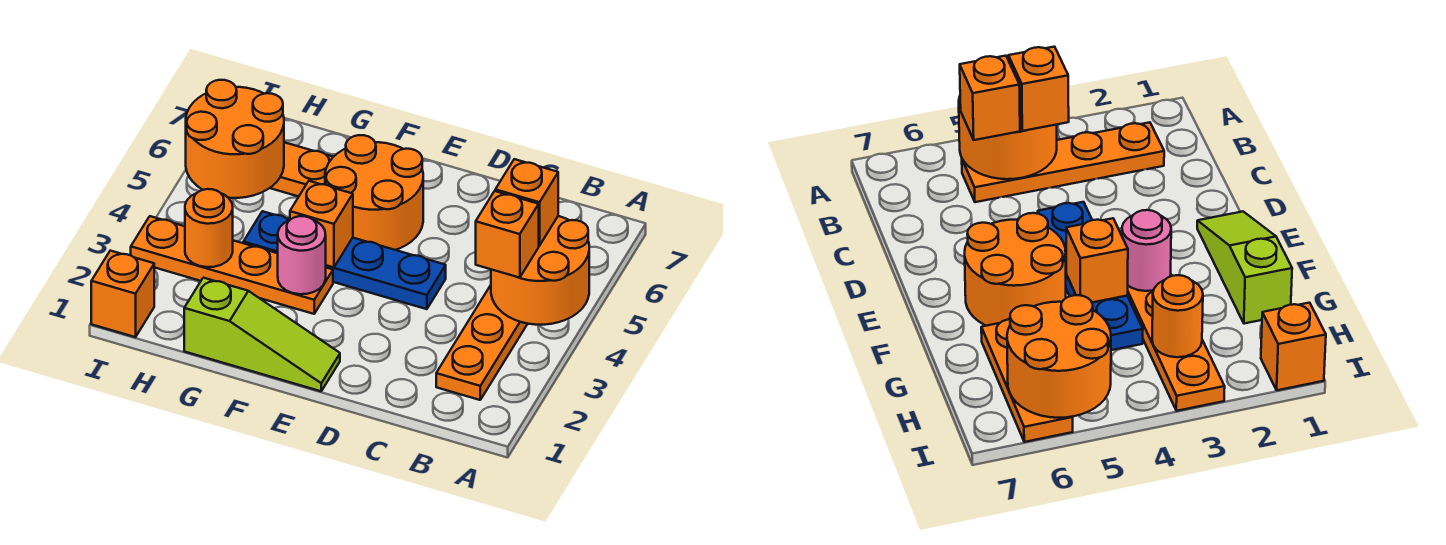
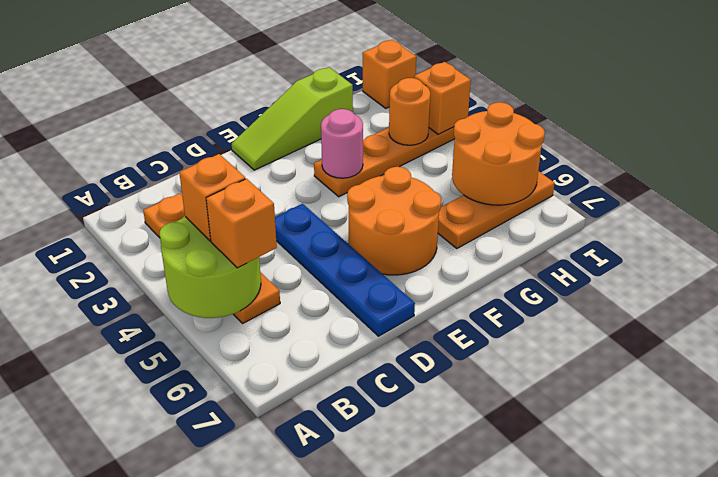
orange round brick A4:B5 level 2 -> lime round brick A4:B5 level 2
blue plate D4:G4 level 1 -> blue plate D4:D7 level 1
orange brick F4 level 2 -> orange brick I3 level 2

